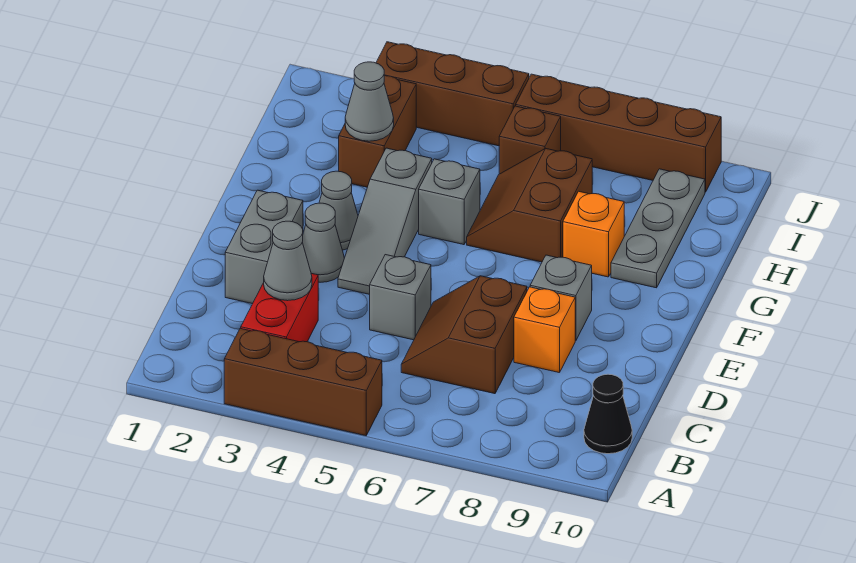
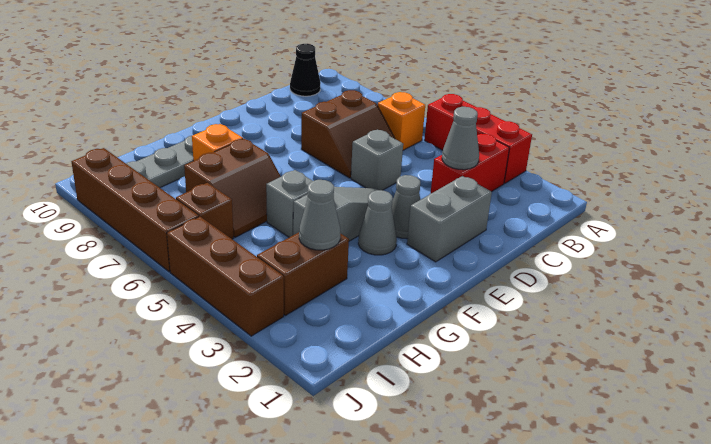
brown brick A3:A5 level 1 -> red brick A3:A5 level 1
orange brick D8 level 1 -> orange brick B6 level 1
grey brick E8 level 1 -> none

